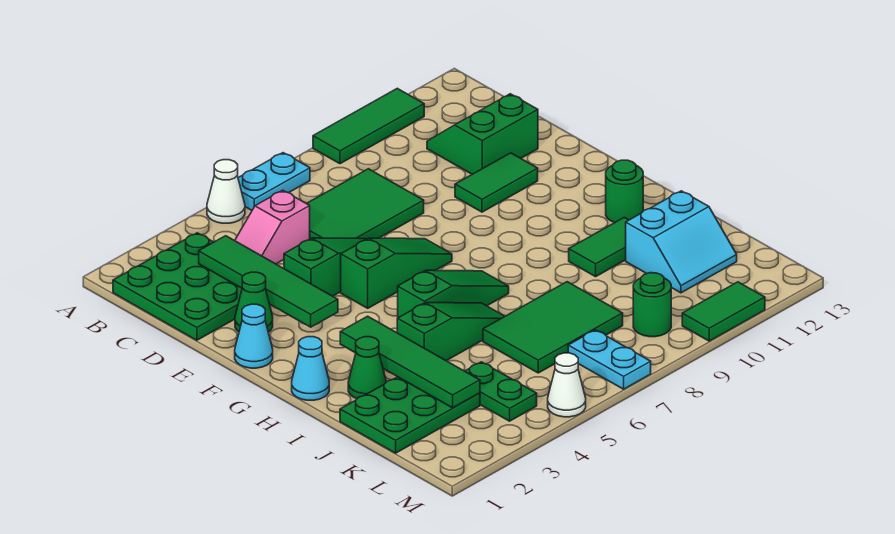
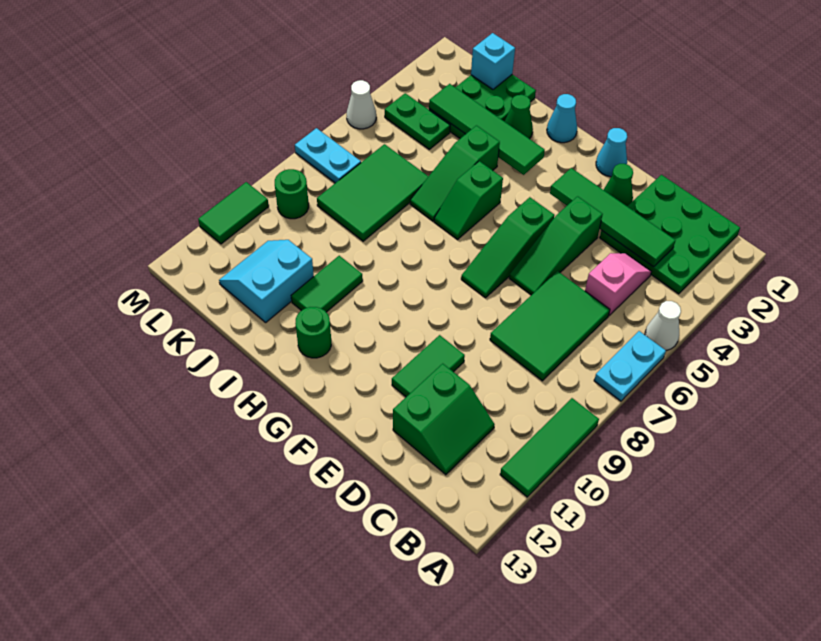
green slope H5:H7 level 1 top 5 -> green slope H5:H6 level 1 top 5
none -> cyan brick K1 level 2

